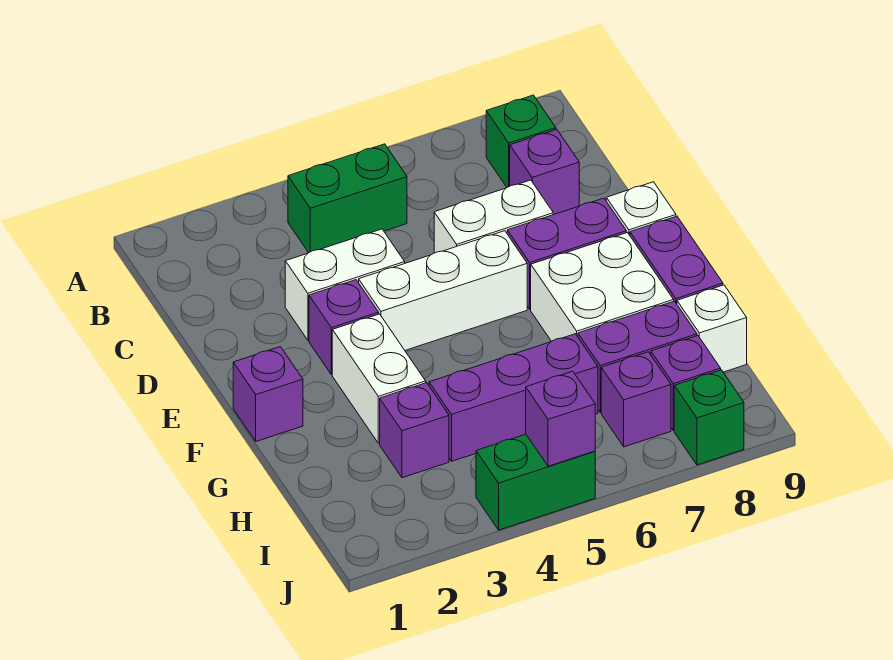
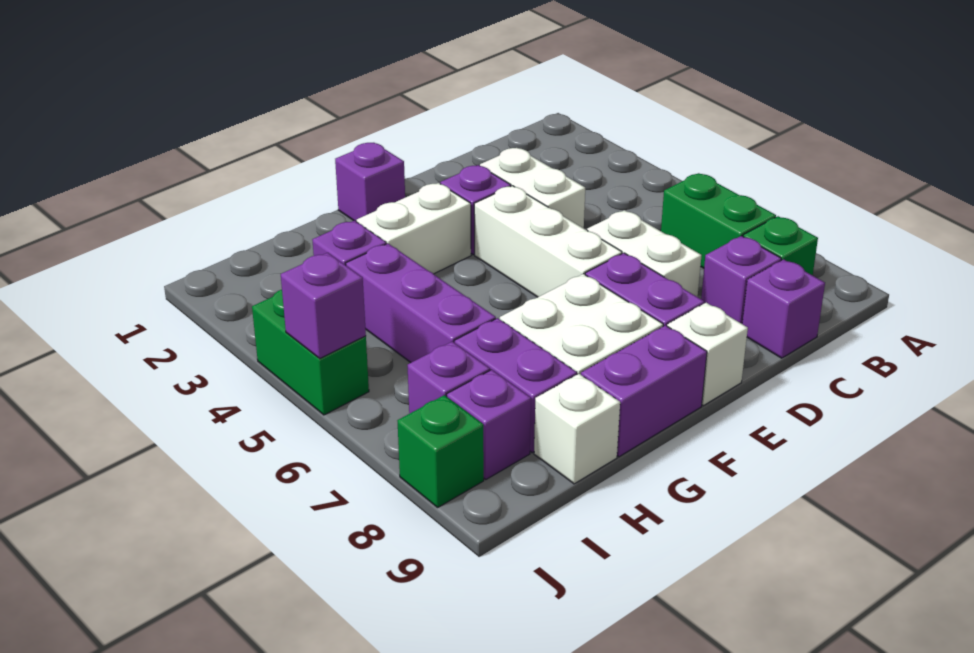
green brick B4:B5 level 1 -> green brick B6:B7 level 1
none -> purple brick C9 level 1

